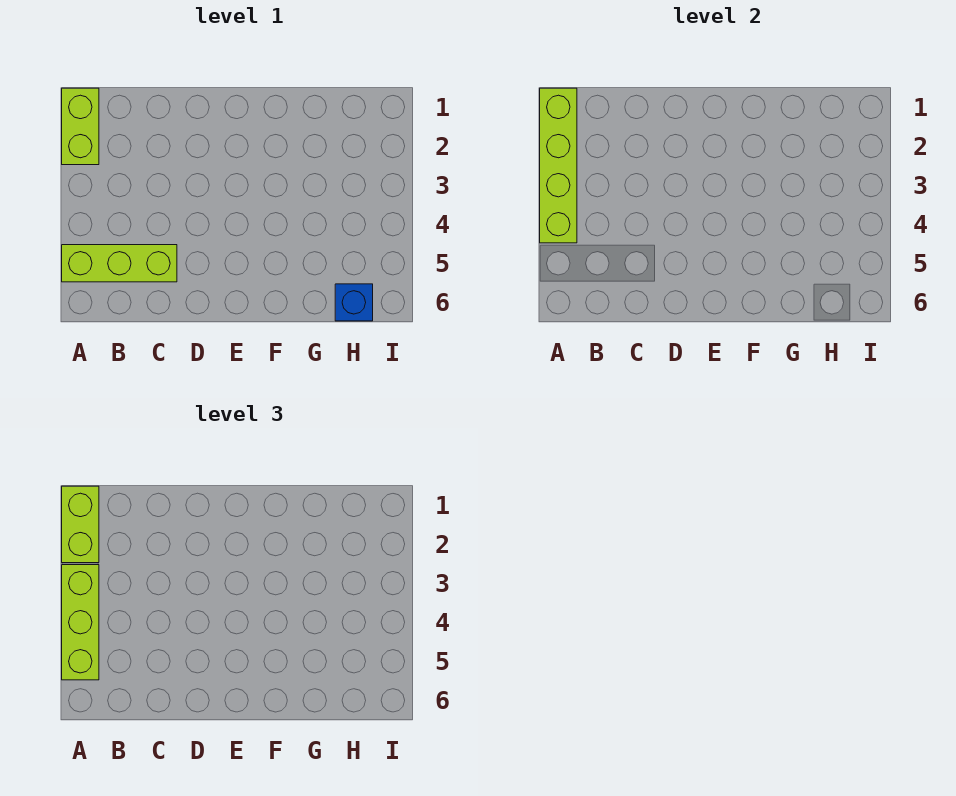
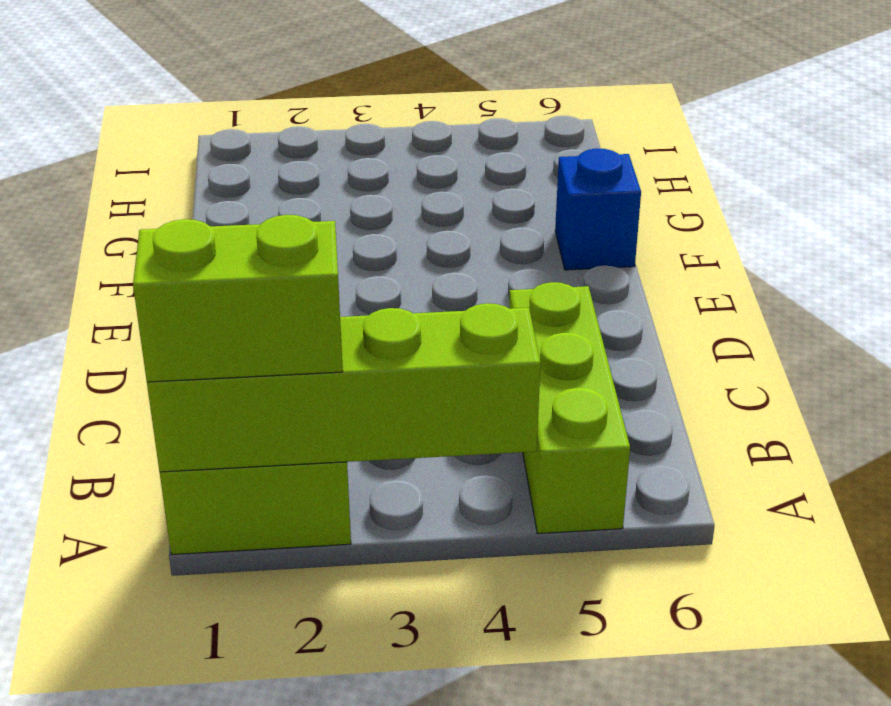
lime brick A3:A5 level 3 -> none
blue brick H6 level 1 -> blue brick F6 level 1

